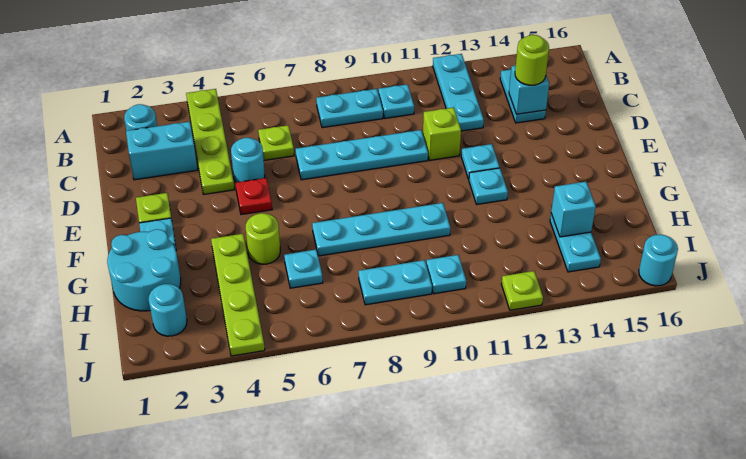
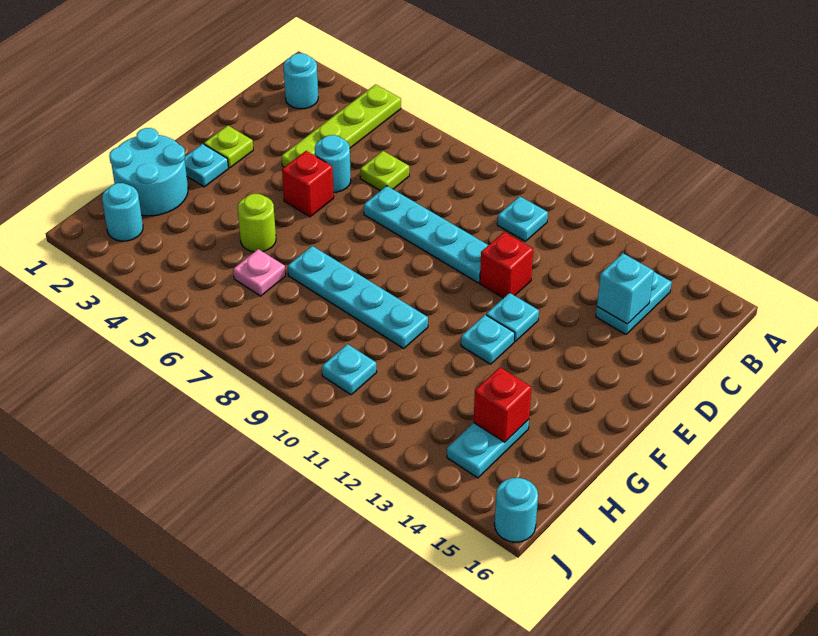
cyan plate A12:C12 level 1 -> none
cyan plate B8:B9 level 1 -> none
cyan brick C2:C3 level 1 -> none
lime round brick C14 level 3 -> none
lime brick D11 level 1 -> red brick D11 level 1
red plate E5 level 1 -> red brick E5 level 1
lime plate G4:J4 level 1 -> none
cyan plate H6 level 1 -> pink plate H6 level 1
cyan brick H14 level 2 -> red brick H14 level 2
cyan plate I8:I9 level 1 -> none
lime plate J12 level 1 -> none

